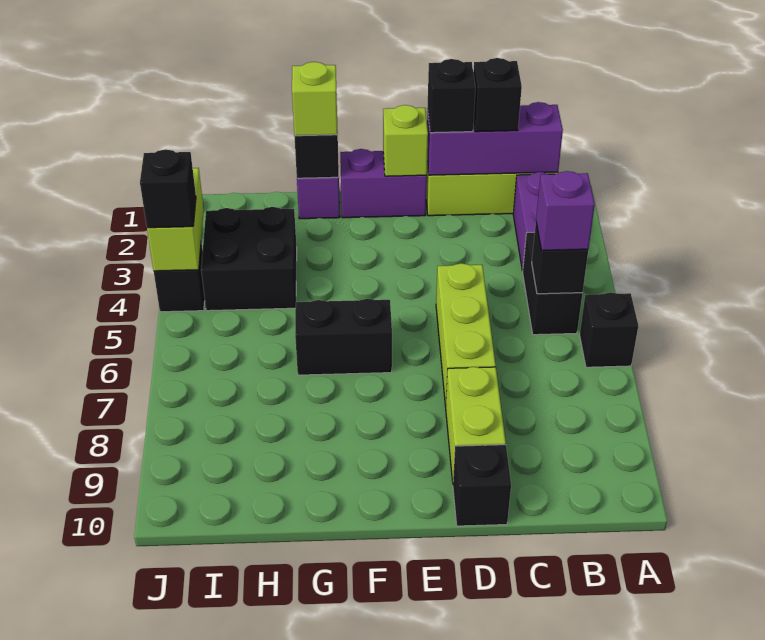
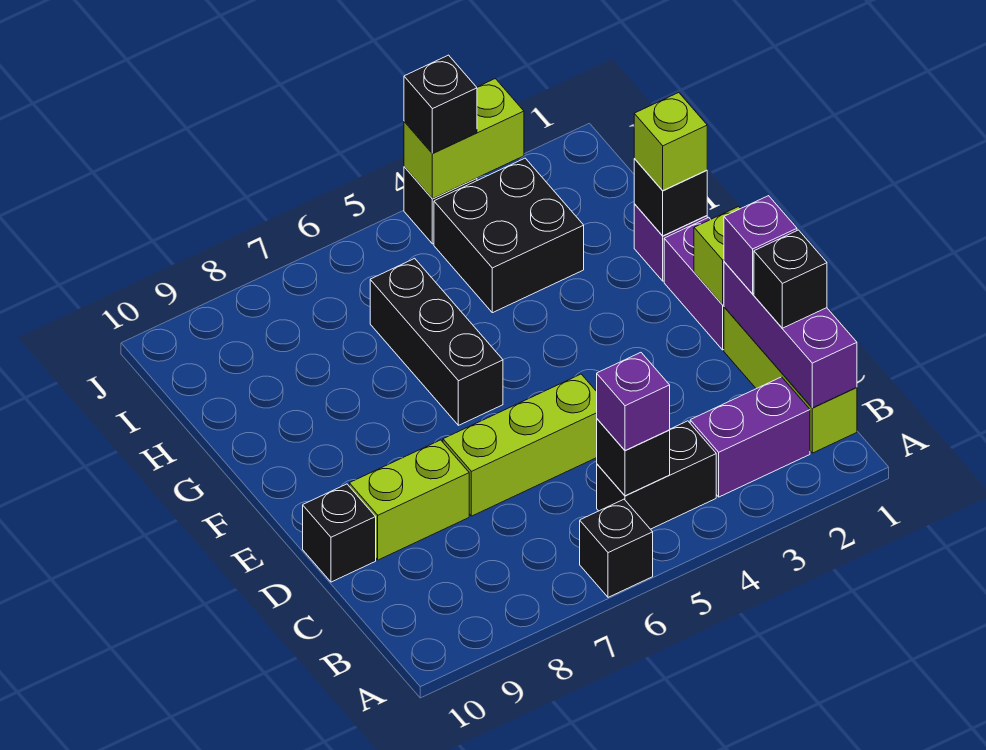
black brick D1 level 3 -> purple brick D1 level 3
black brick F6:G6 level 1 -> black brick F6:H6 level 1

